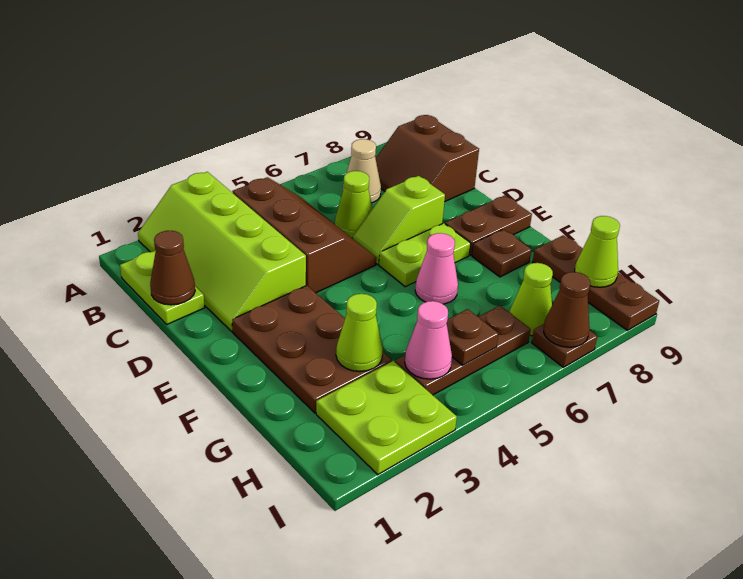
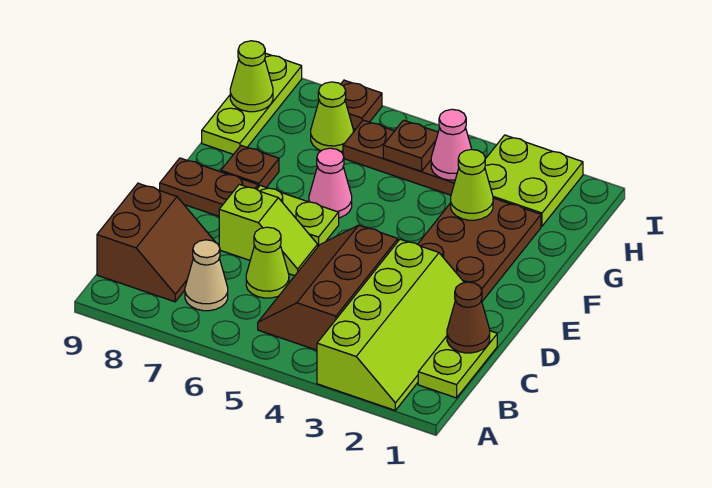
brown plate G9:I9 level 1 -> lime plate G9:I9 level 1
brown cone I7 level 2 -> none

